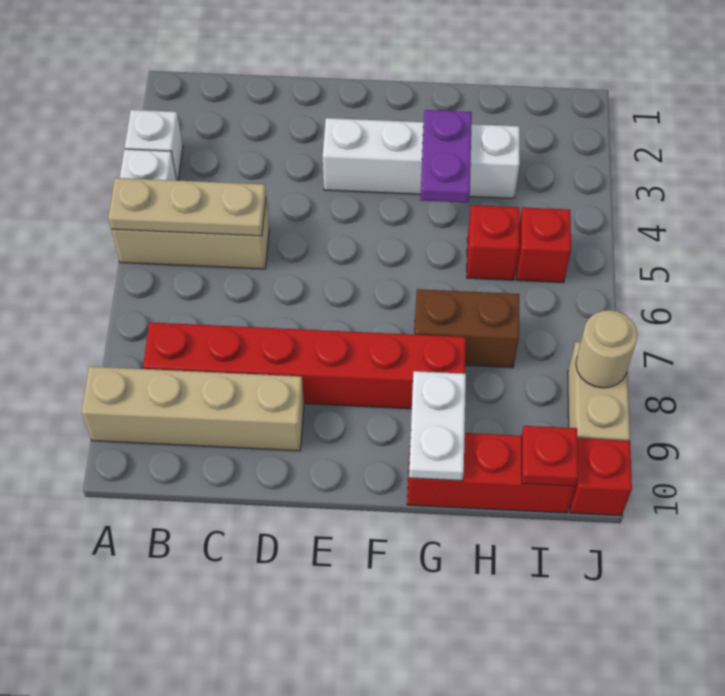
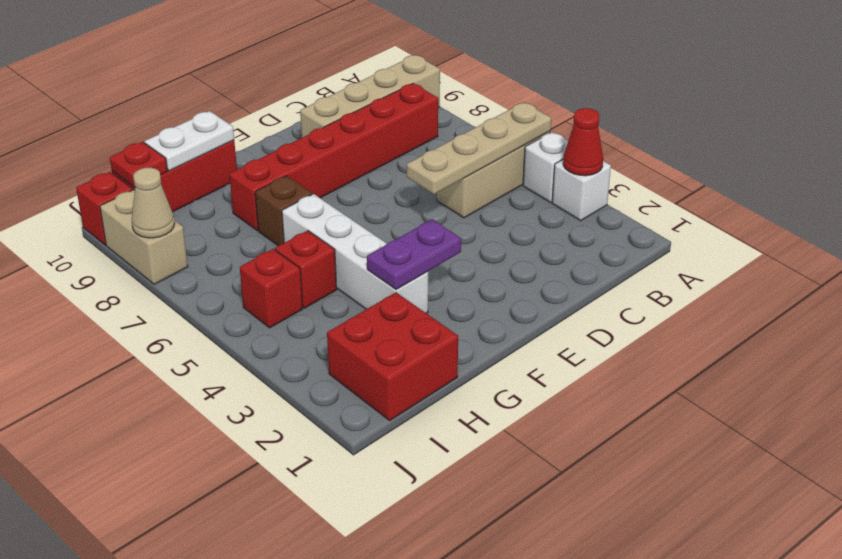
none -> red cone A3 level 2
tan plate A5:C5 level 2 -> tan plate A5:D5 level 2
white brick E3:H3 level 1 -> white brick G3:G6 level 1
purple plate G3:G4 level 2 -> purple plate F3:G3 level 2
brown brick G7:H7 level 1 -> brown brick G7 level 1
white plate G9:G10 level 2 -> white plate G10:H10 level 2
none -> red brick H1:I2 level 1
tan round brick J8 level 2 -> tan cone J8 level 2

